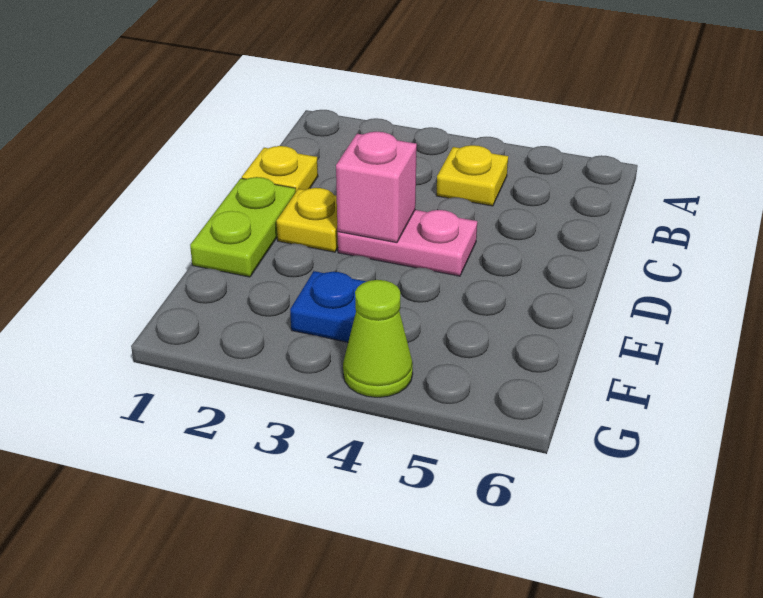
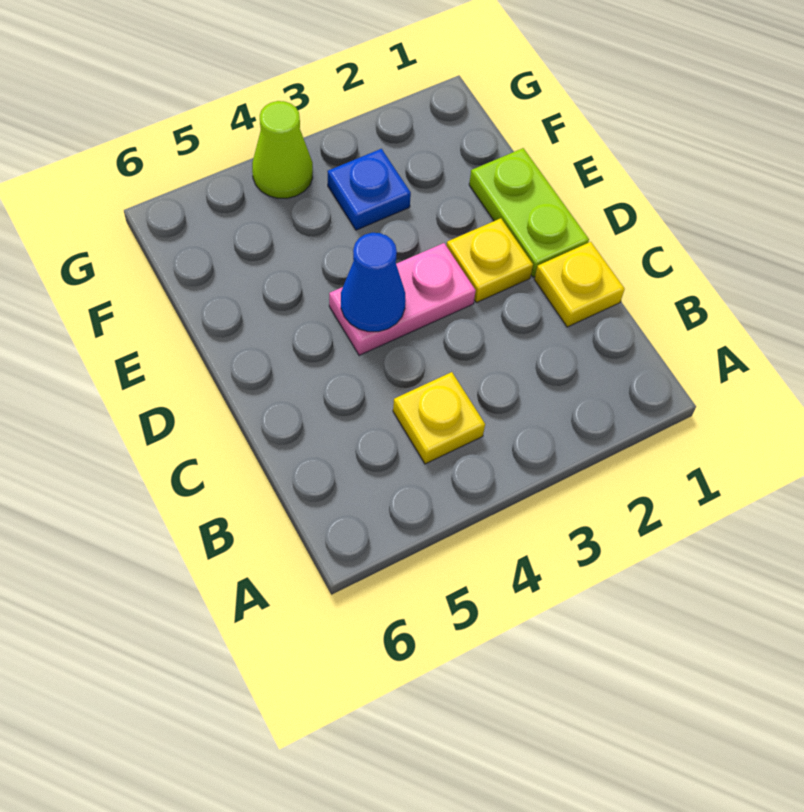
pink brick D3 level 2 -> none
none -> blue cone D4 level 2

